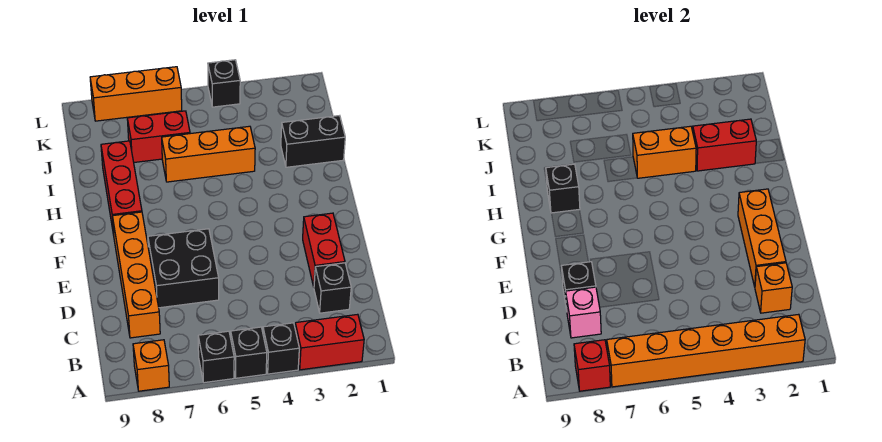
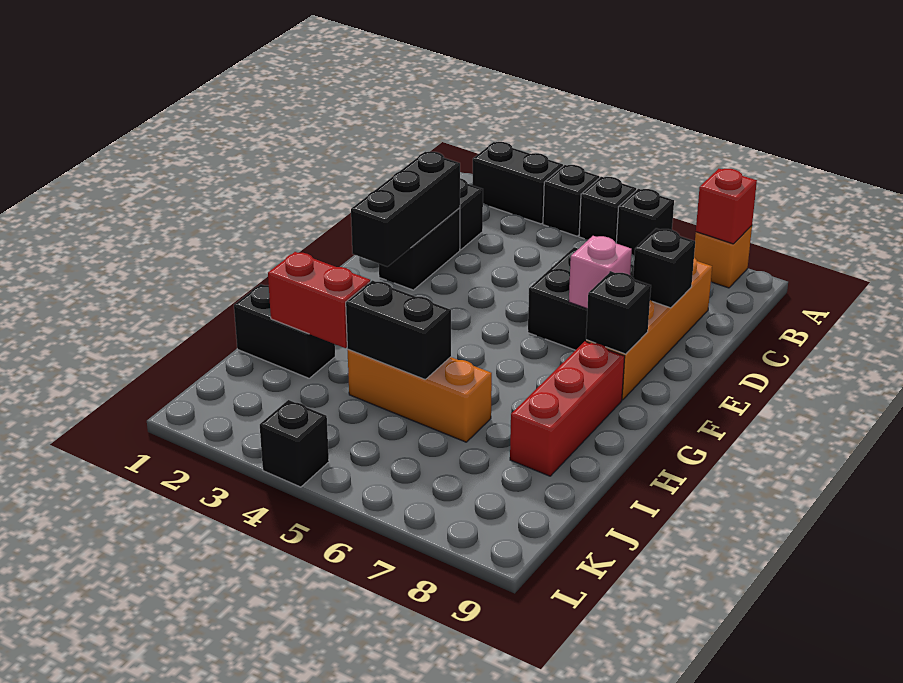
red brick A2:A3 level 1 -> black brick A2:A3 level 1
orange brick A2:A7 level 2 -> none
orange brick C2 level 2 -> none
pink brick C8 level 2 -> pink brick E7 level 2
red brick D2:E2 level 1 -> black brick D2:E2 level 1
orange brick D2:F2 level 2 -> black brick D2:F2 level 2
black brick H8 level 2 -> black brick F8 level 2
orange brick I4:I5 level 2 -> black brick I4:I5 level 2
red brick J6:J7 level 1 -> none
orange brick L6:L8 level 1 -> none

